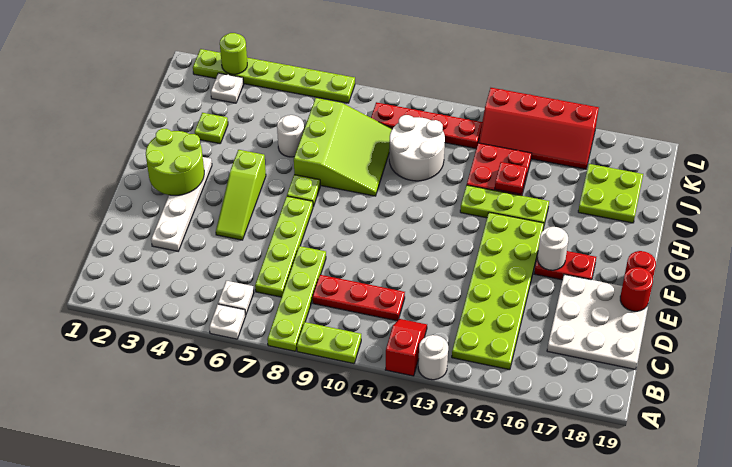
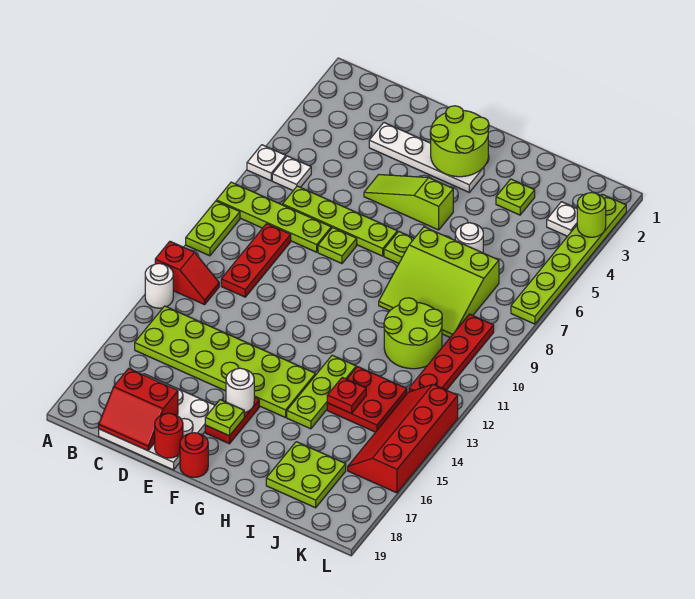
none -> red slope C18:D19 level 2 top 18
none -> lime plate E8 level 1
none -> lime plate F17 level 2
white round brick I10:J11 level 1 -> lime round brick I10:J11 level 1

